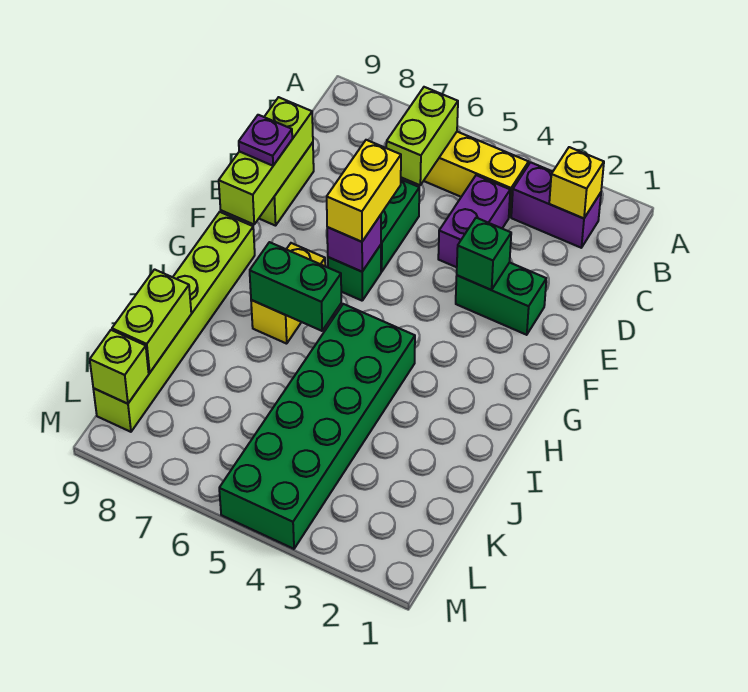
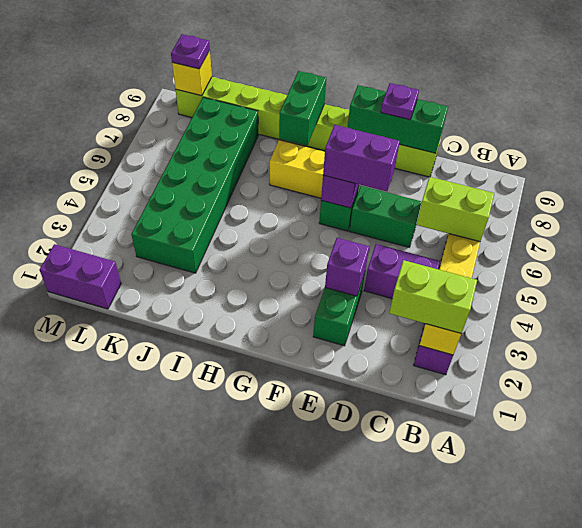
lime brick D9:F9 level 2 -> green brick D9:F9 level 2
green brick E3 level 2 -> purple brick E3 level 2
yellow brick E6:F6 level 3 -> purple brick E6:F6 level 3
green brick H4:M5 level 1 -> green brick J3:K8 level 1
green brick H6:H7 level 2 -> green brick H8:H9 level 2
lime brick J9:K9 level 2 -> lime brick B2:C2 level 3
none -> purple brick L1:M1 level 1
lime brick L9 level 2 -> yellow brick L9 level 2
none -> purple plate L9 level 3

